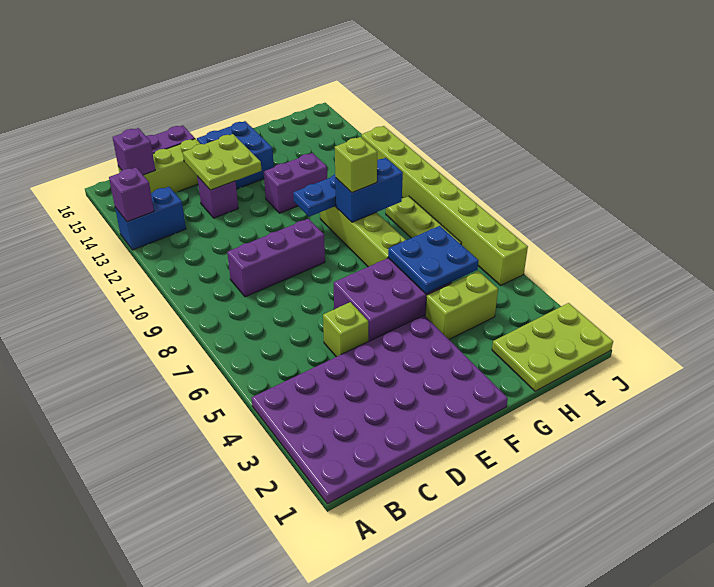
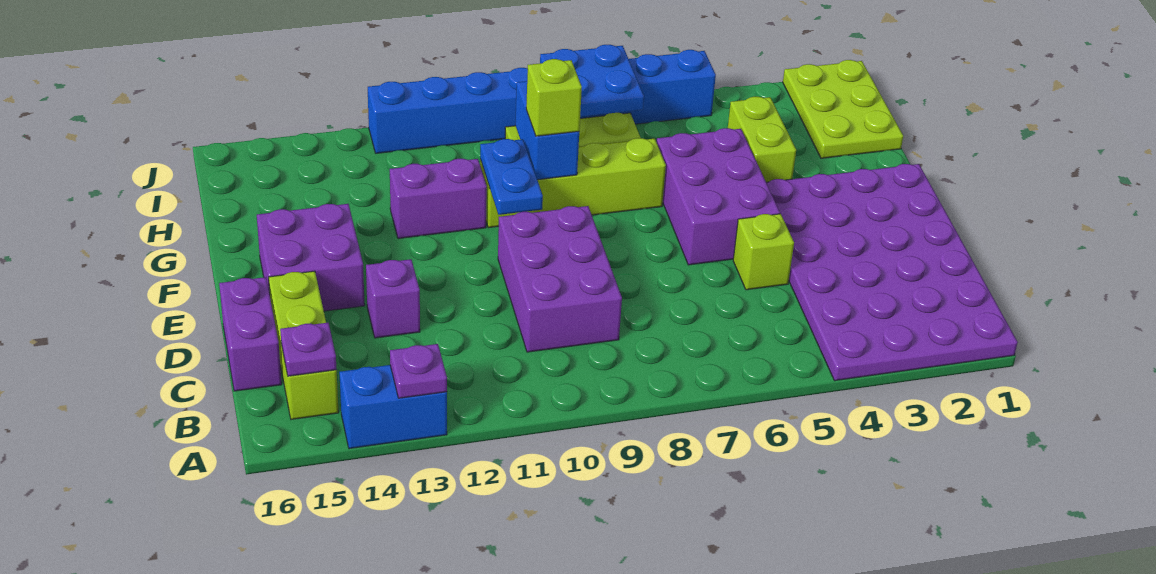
blue brick A13:B13 level 1 -> blue brick A13:A14 level 1
purple brick A13 level 2 -> purple plate A13 level 2
purple brick B15 level 2 -> purple plate B15 level 2
purple brick C9:E9 level 1 -> purple brick C9:E10 level 1
lime plate D13:E14 level 2 -> none
blue brick E14:F15 level 1 -> purple brick E14:F15 level 1
purple brick F12:G12 level 1 -> purple brick G11:G12 level 1
blue plate G5:H6 level 2 -> blue plate I7:J8 level 2
lime brick J5:J12 level 1 -> blue brick J5:J12 level 1

